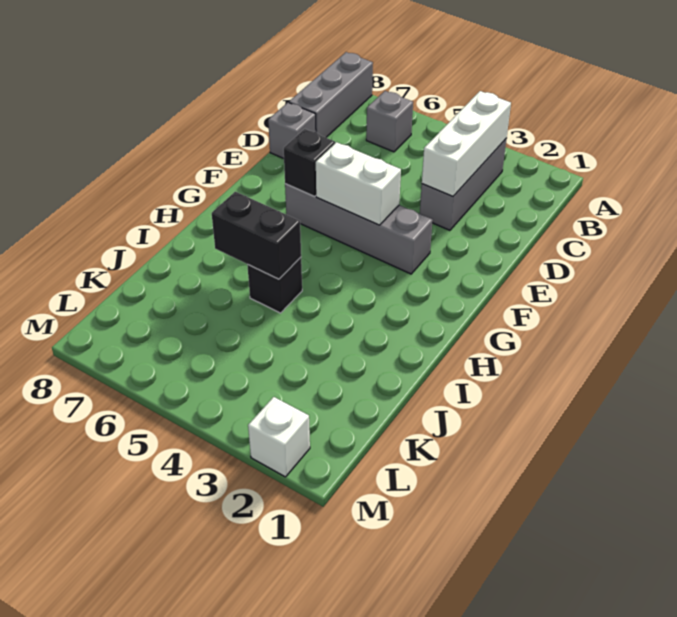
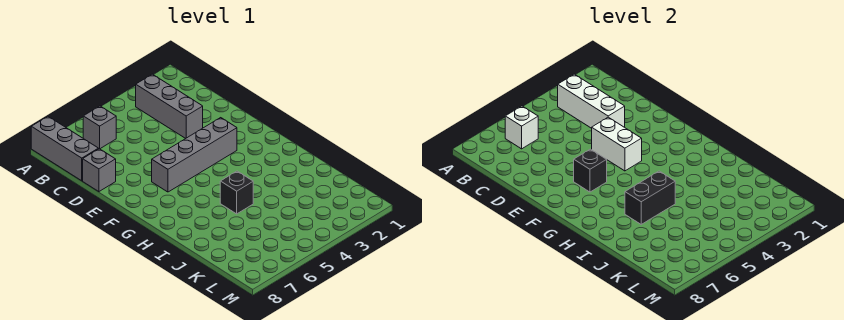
white brick F4:F5 level 2 -> white brick E4:F4 level 2
white brick M2 level 1 -> white brick B6 level 2

